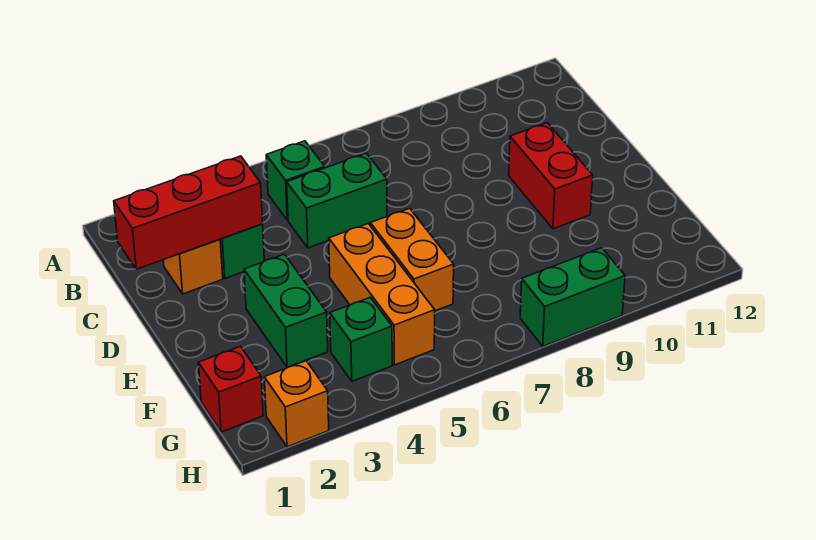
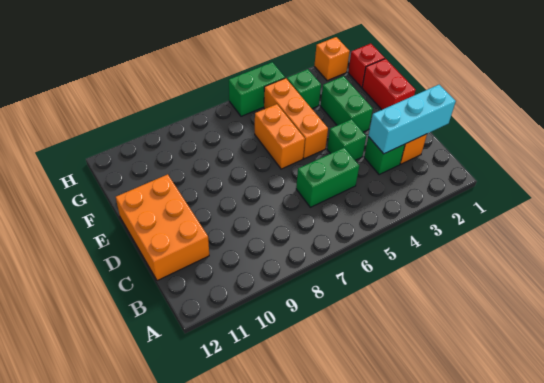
green brick B5 level 1 -> green brick D4 level 1
red brick C1:C3 level 2 -> cyan brick C1:C3 level 2
none -> orange brick C11:E12 level 1
red brick D10:E10 level 1 -> red brick E1:F1 level 1
green brick H8:H9 level 1 -> green brick H5:H6 level 1

